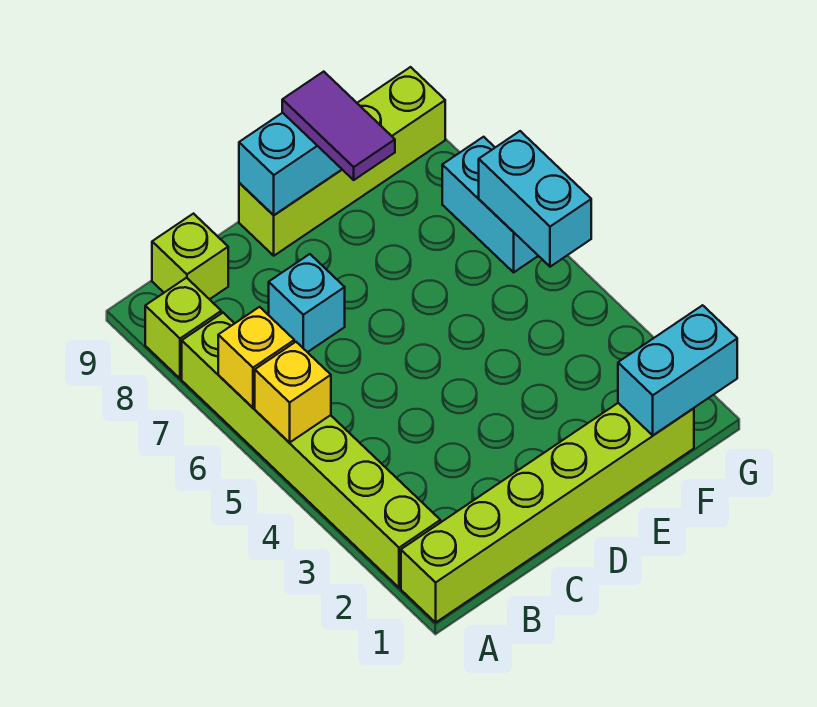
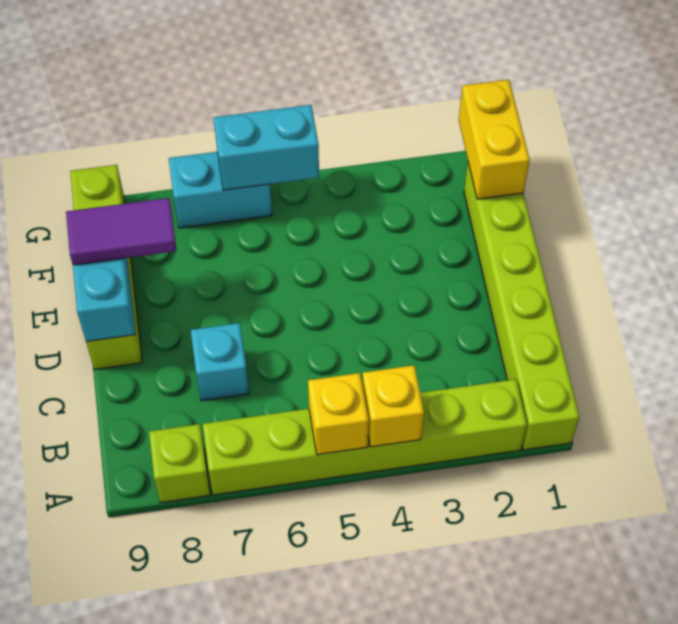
yellow brick A6 level 2 -> yellow brick A4 level 2
lime brick B9 level 1 -> none
cyan brick F1:G1 level 2 -> yellow brick F1:G1 level 2

